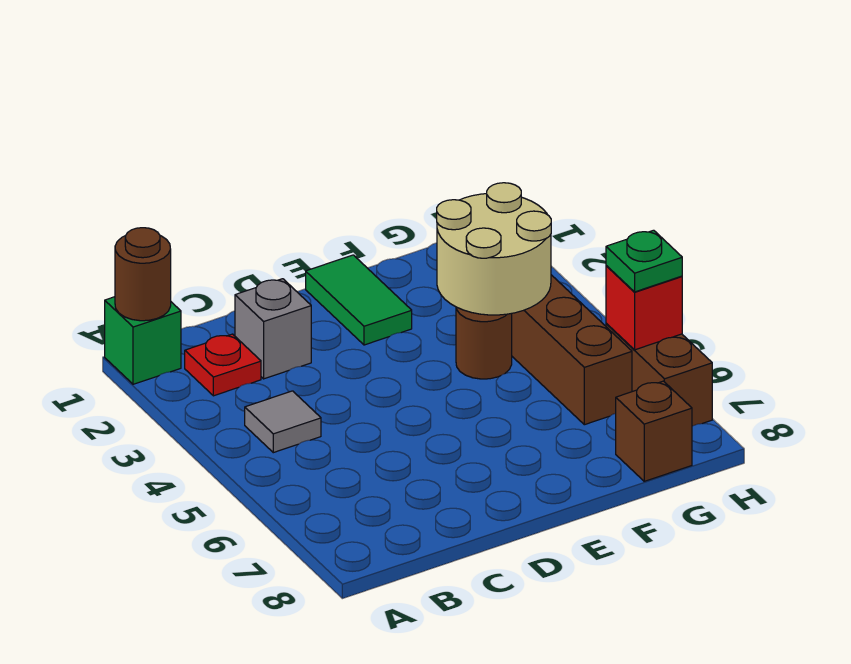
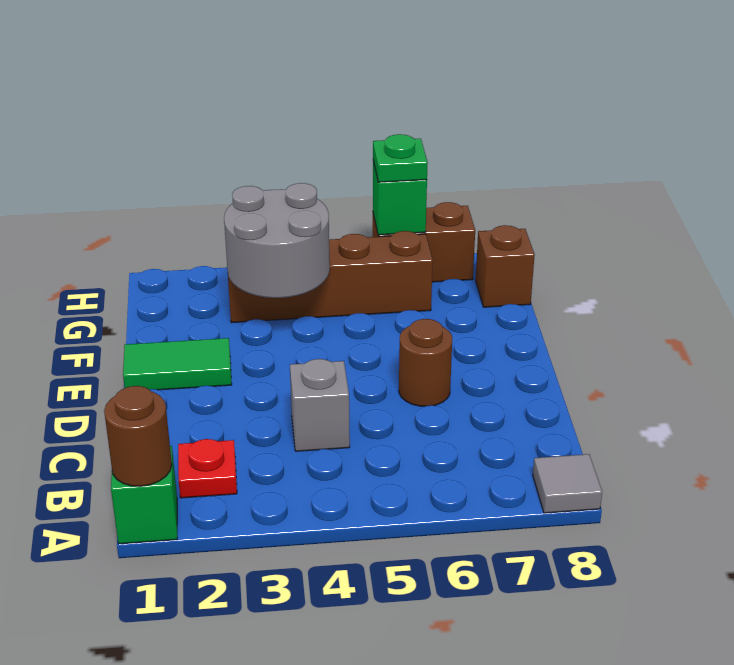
grey tile B4 level 1 -> grey tile A8 level 1
grey brick C2 level 1 -> grey brick C4 level 1
tan round brick F3:G4 level 2 -> grey round brick F3:G4 level 2
brown round brick F4 level 1 -> brown round brick D6 level 1
red brick H6 level 2 -> green brick H6 level 2

